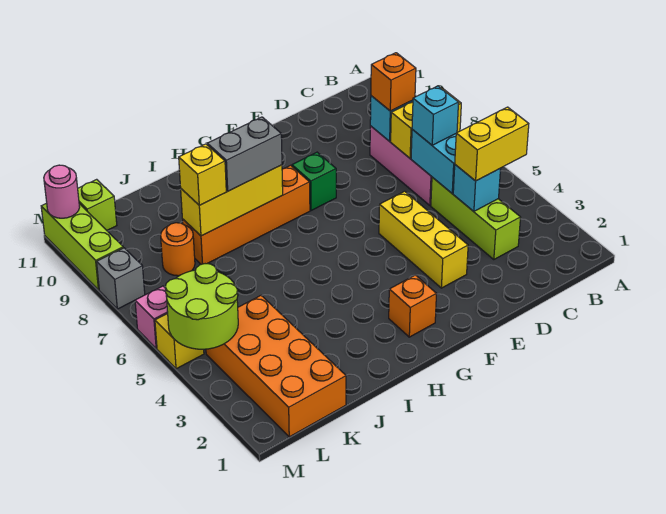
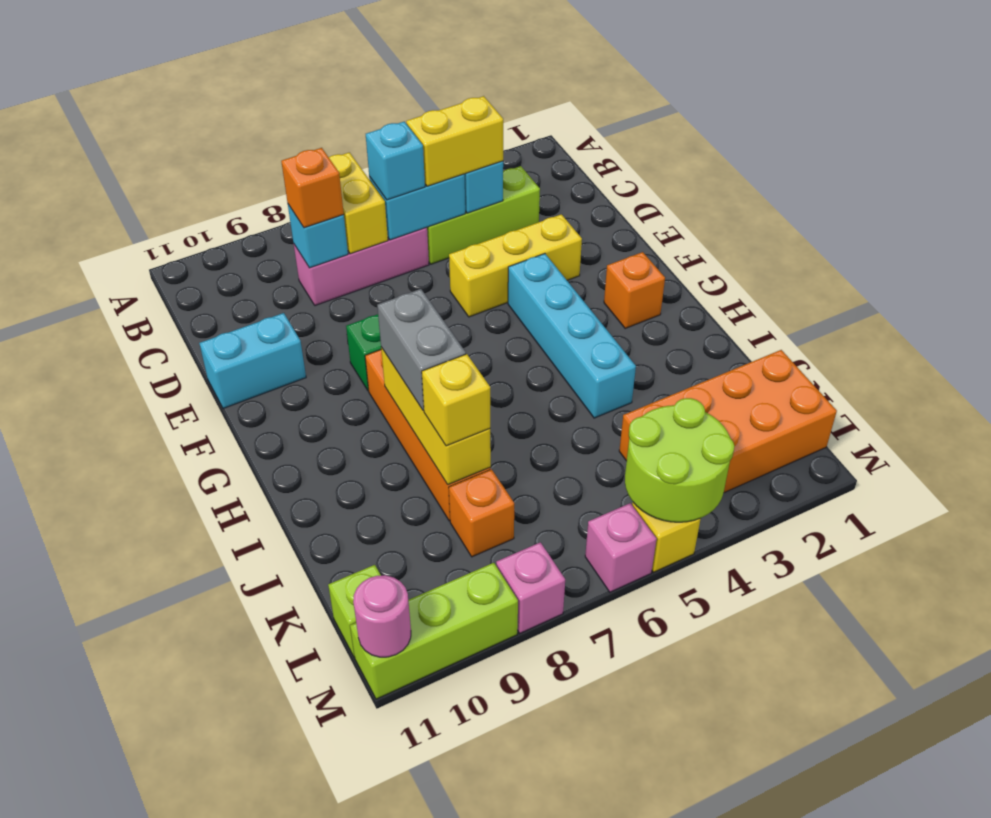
yellow brick B4:C4 level 3 -> yellow brick C4:C5 level 3
none -> cyan brick E10:E11 level 1
none -> cyan brick F4:I4 level 1
orange round brick K8 level 1 -> orange brick K8 level 1
grey brick M8 level 1 -> pink brick M8 level 1

